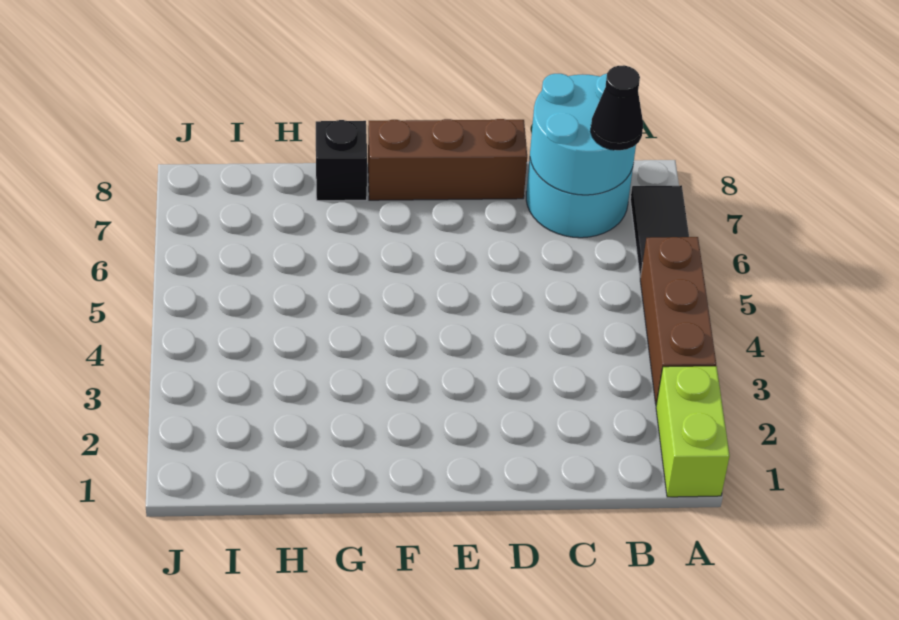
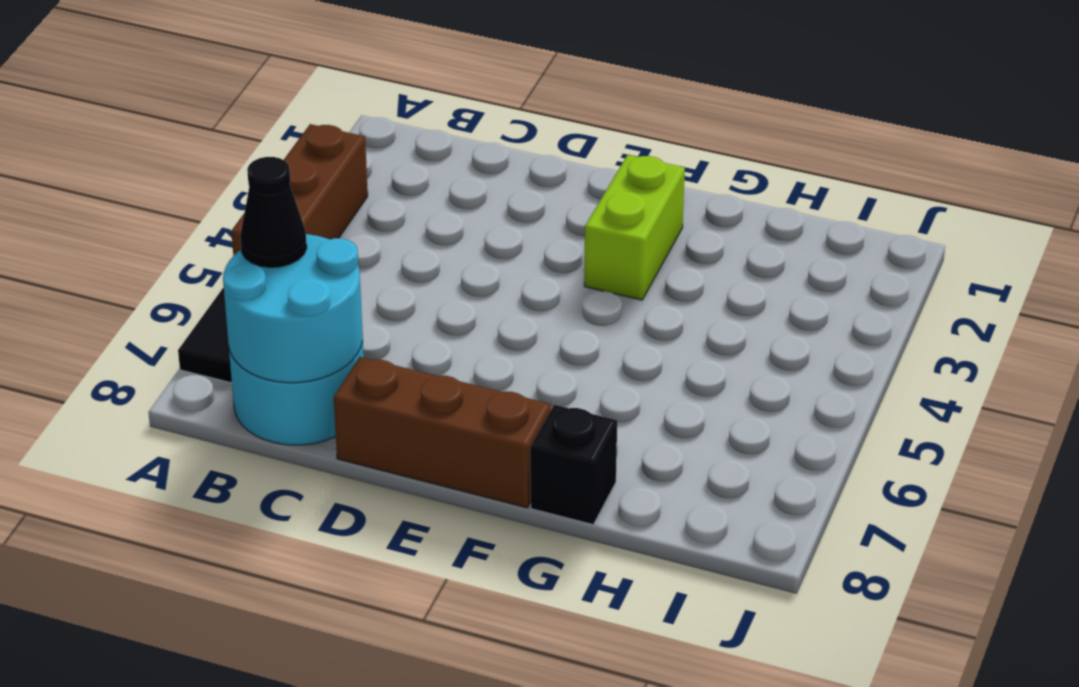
lime brick A1:A2 level 1 -> lime brick F2:F3 level 1

